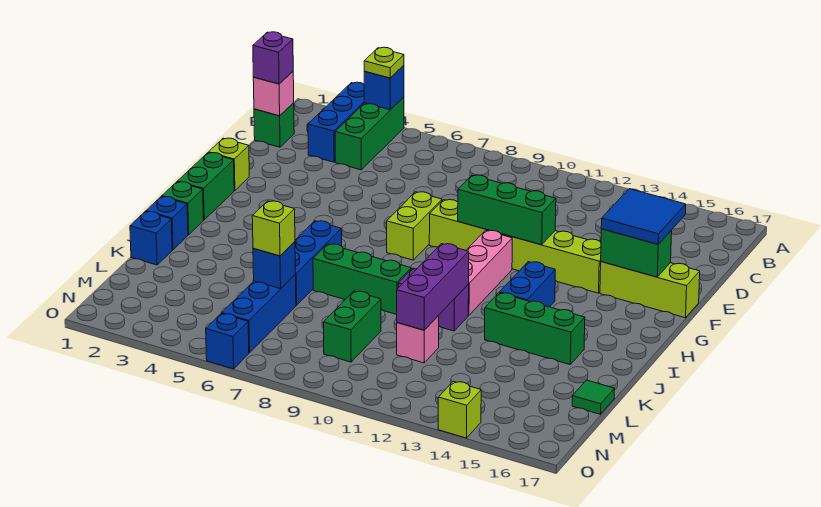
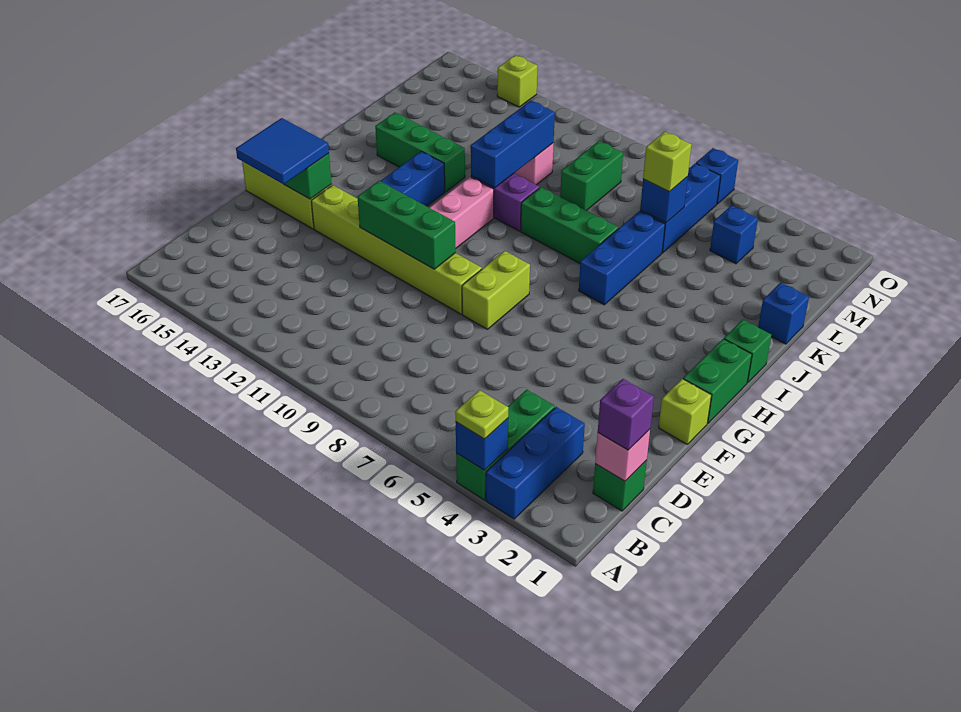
blue brick J1 level 1 -> blue brick M4 level 1
purple brick J11:L11 level 2 -> blue brick J11:L11 level 2
green tile L17 level 1 -> none

